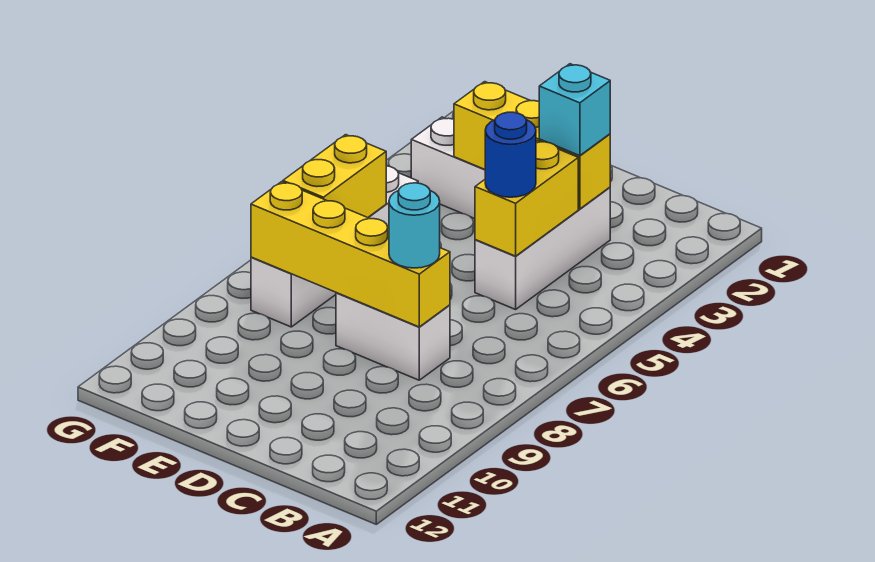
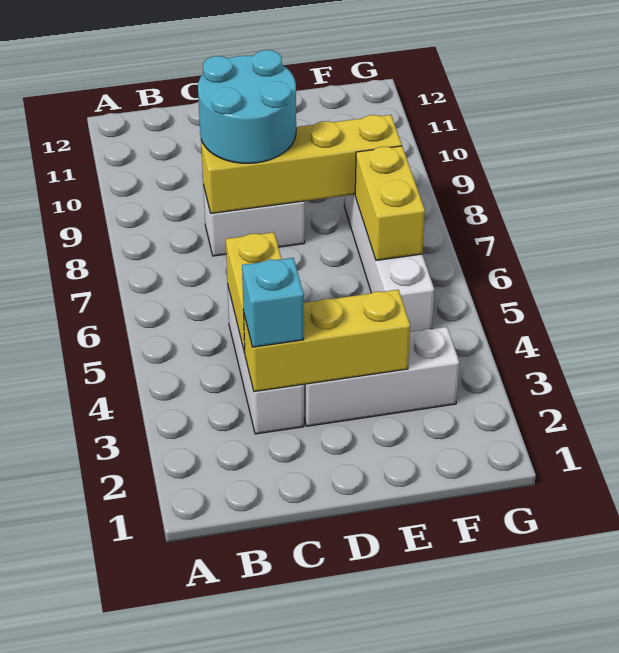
blue round brick C5 level 3 -> none
cyan round brick C8 level 3 -> cyan round brick C8:D9 level 3

